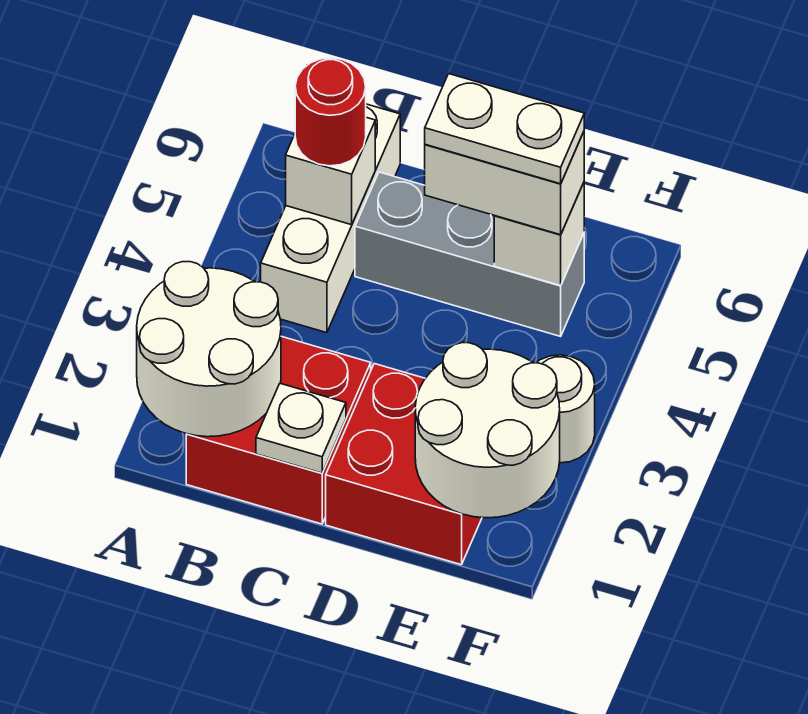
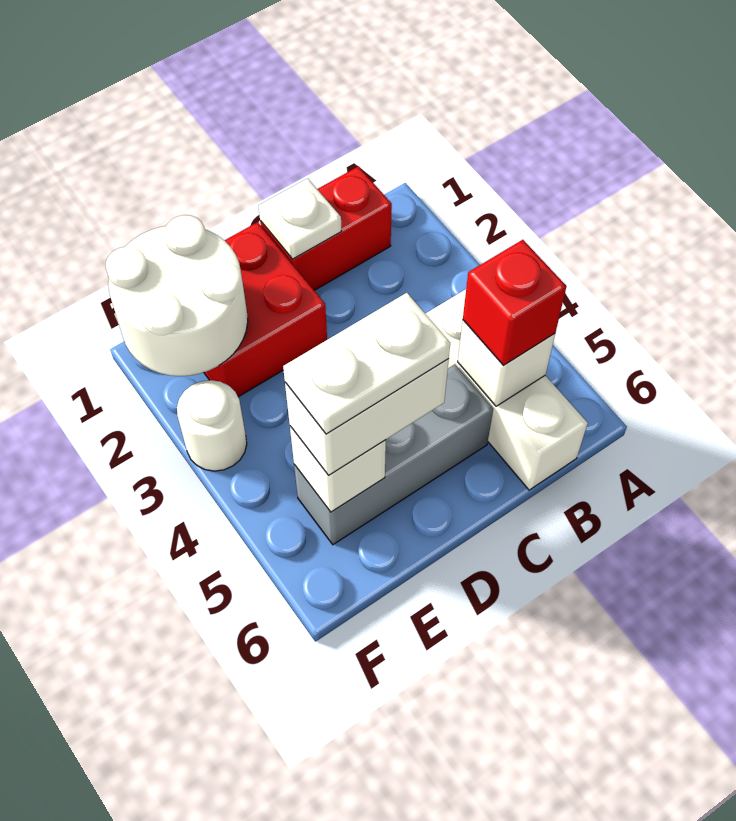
white round brick A1:B2 level 2 -> none
red brick B1:C2 level 1 -> red brick B1:C1 level 1
red round brick B5 level 3 -> red brick B5 level 3

